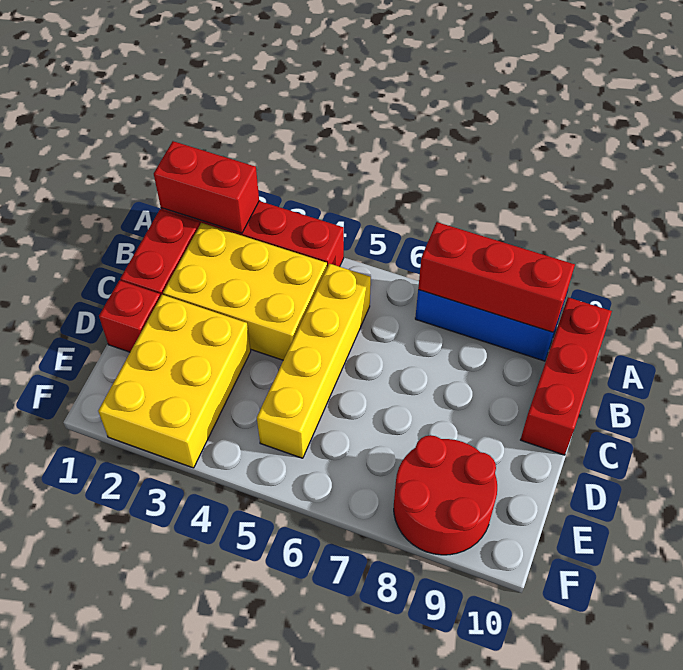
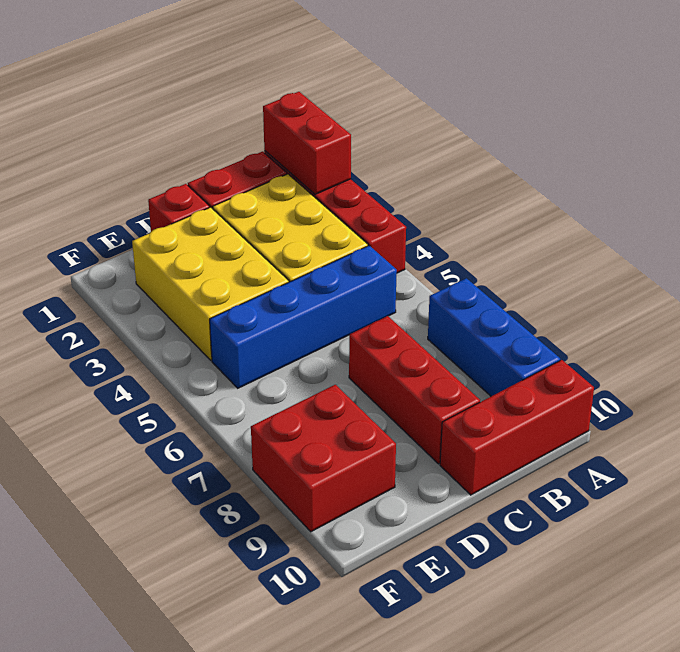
red brick A7:A9 level 2 -> red brick C7:C9 level 1
yellow brick B5:E5 level 1 -> blue brick B5:E5 level 1
yellow brick D2:F3 level 1 -> yellow brick D2:E4 level 1
red round brick E8:F9 level 1 -> red brick E8:F9 level 1

